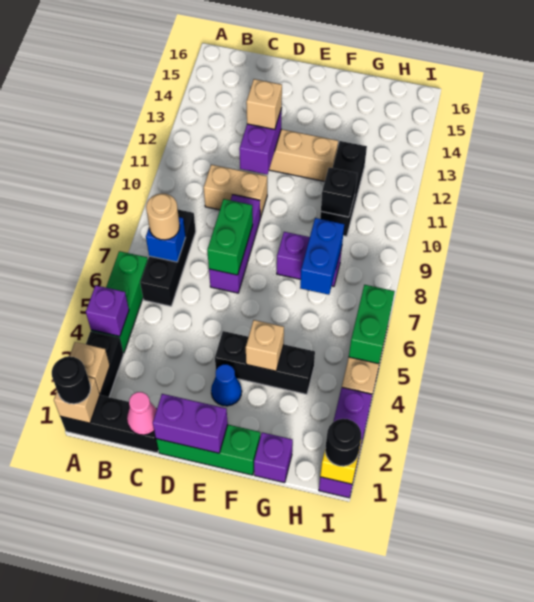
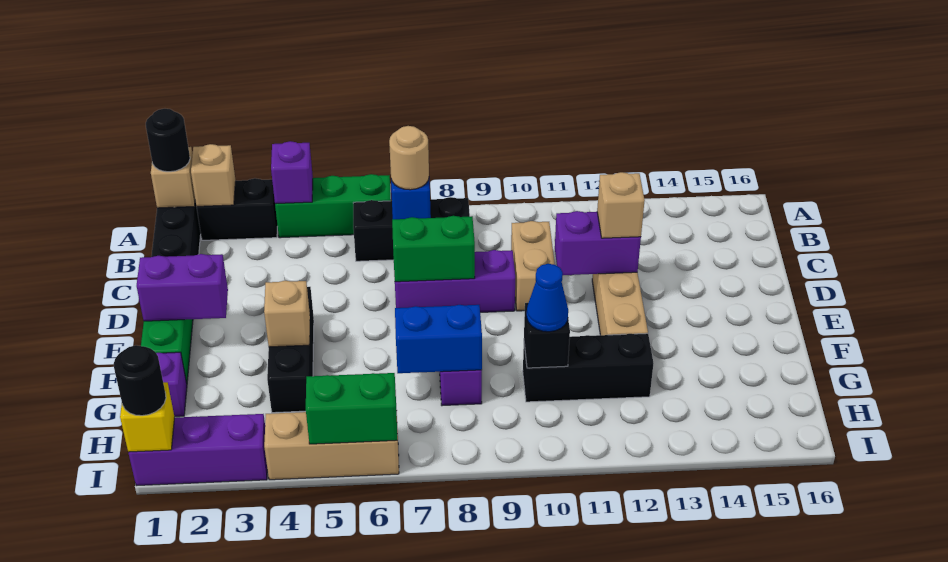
pink cone C1 level 2 -> none
purple brick D1:E1 level 2 -> purple brick E1:E2 level 2
blue cone E3 level 1 -> blue cone G10 level 3

